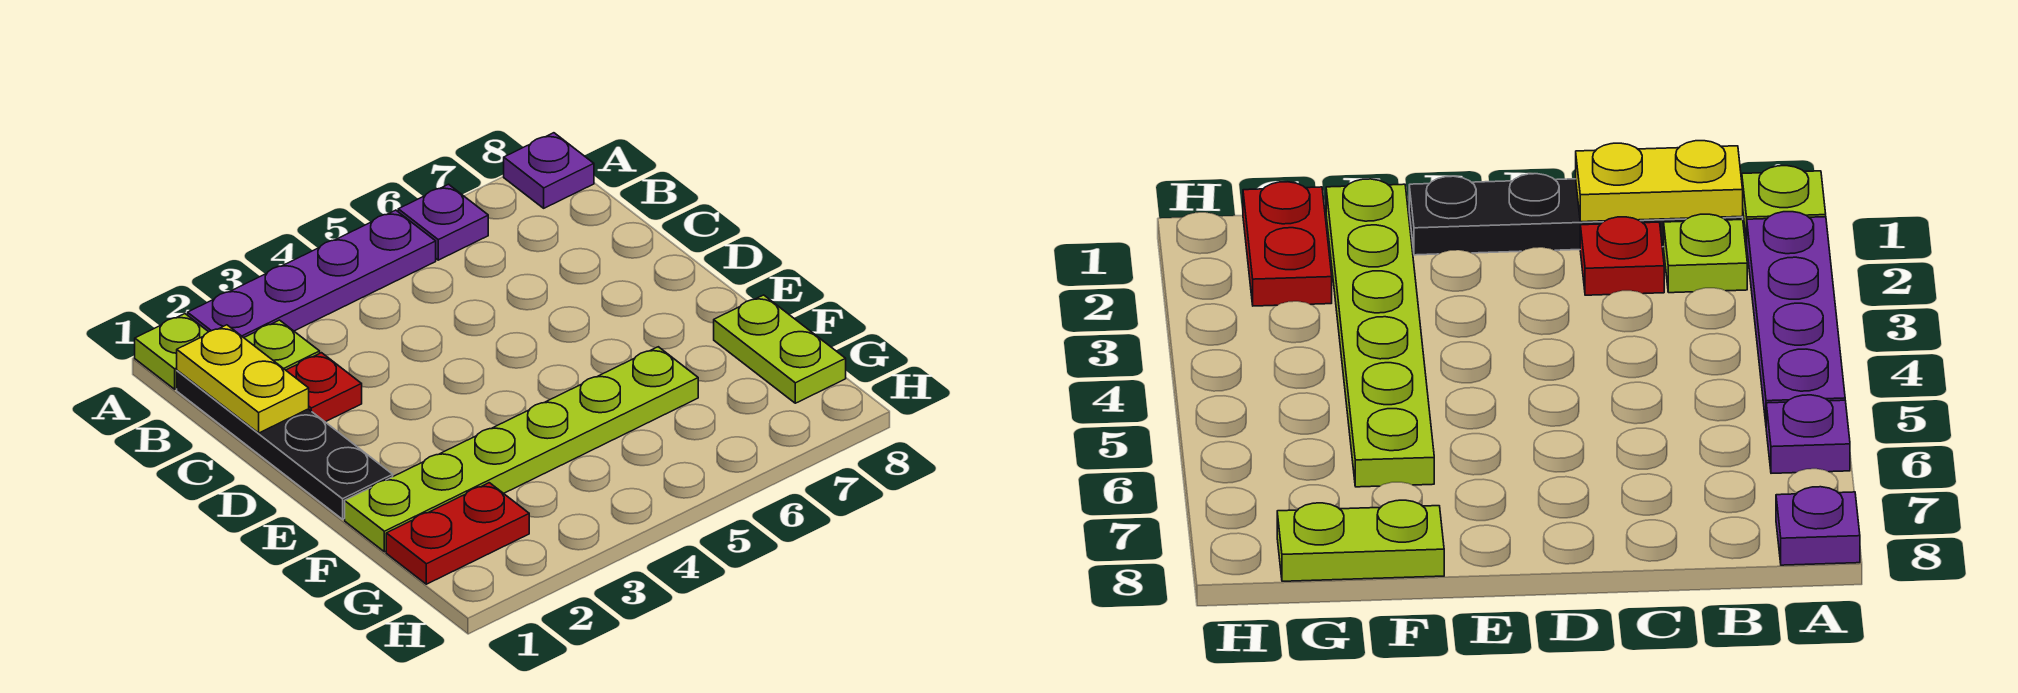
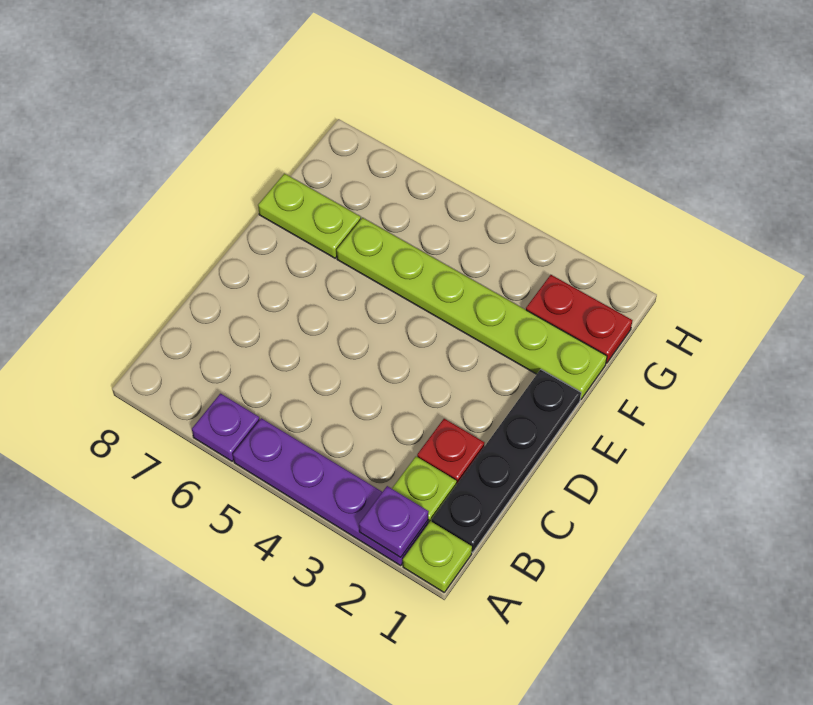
purple plate A8 level 1 -> purple plate A2 level 2
yellow plate B1:C1 level 2 -> none
lime plate F8:G8 level 1 -> lime plate F7:F8 level 1

